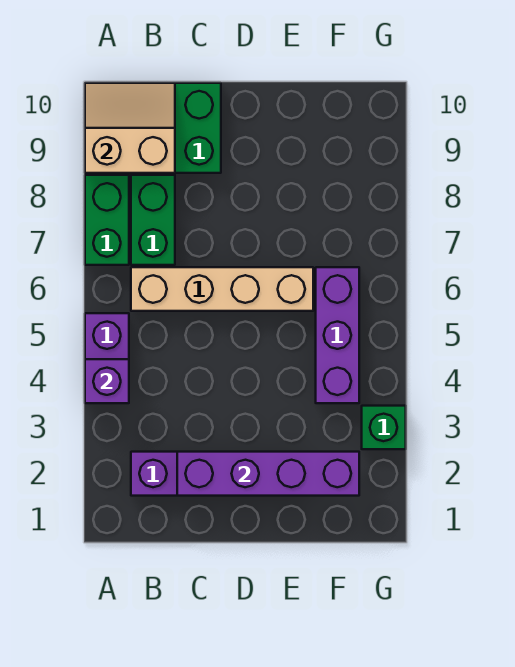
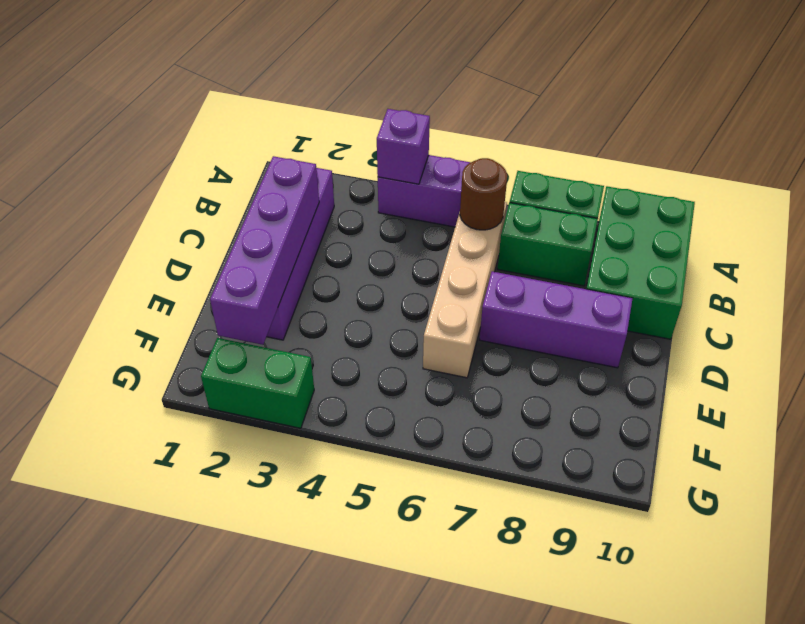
tan slope A9:B10 level 2 top 9 -> none
none -> brown round brick B6 level 2
purple brick F4:F6 level 1 -> purple brick D7:D9 level 1
green brick G3 level 1 -> green brick G2:G3 level 1

